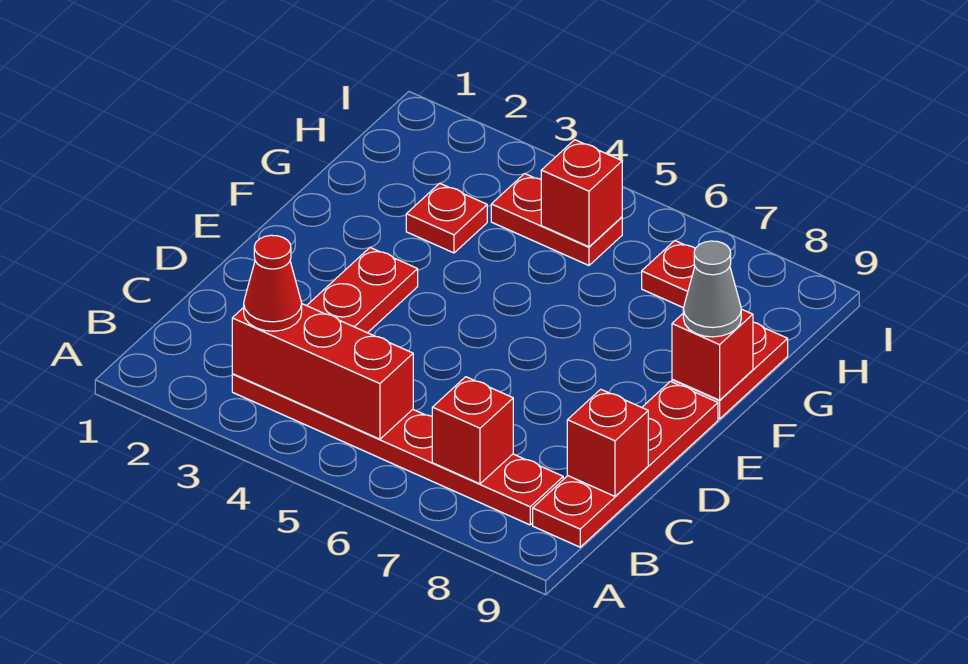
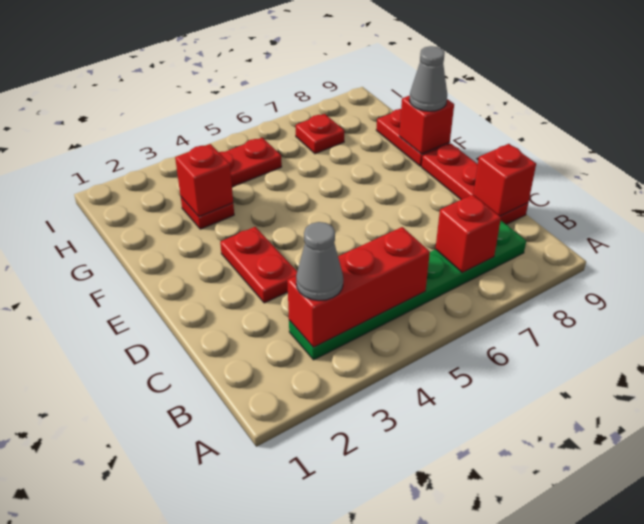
red plate B3:B8 level 1 -> green plate B3:B8 level 1
red cone B3 level 3 -> grey cone B3 level 3
red plate B9:E9 level 1 -> red plate C9:E9 level 1
red brick H5 level 2 -> red brick G3 level 2

